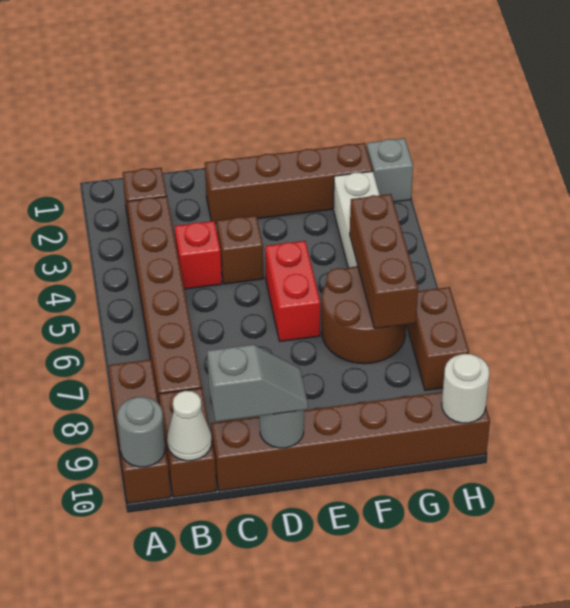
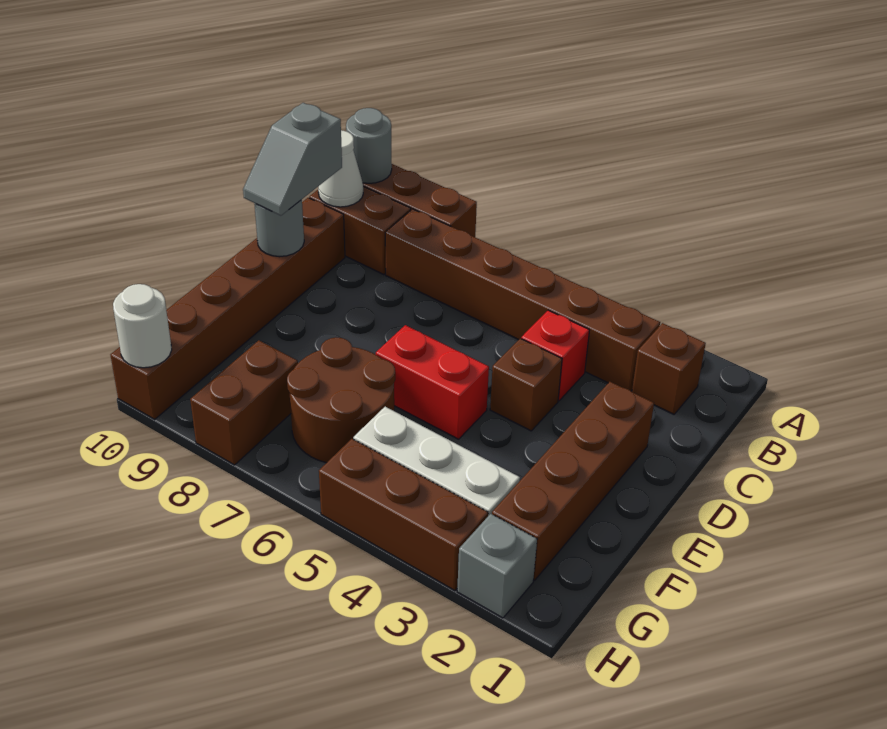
brown brick G5:G7 level 2 -> brown brick H3:H5 level 1
brown brick H7:H8 level 1 -> brown brick G8:H8 level 1

